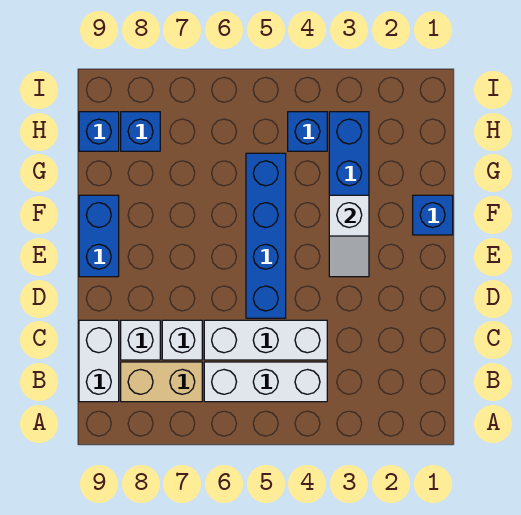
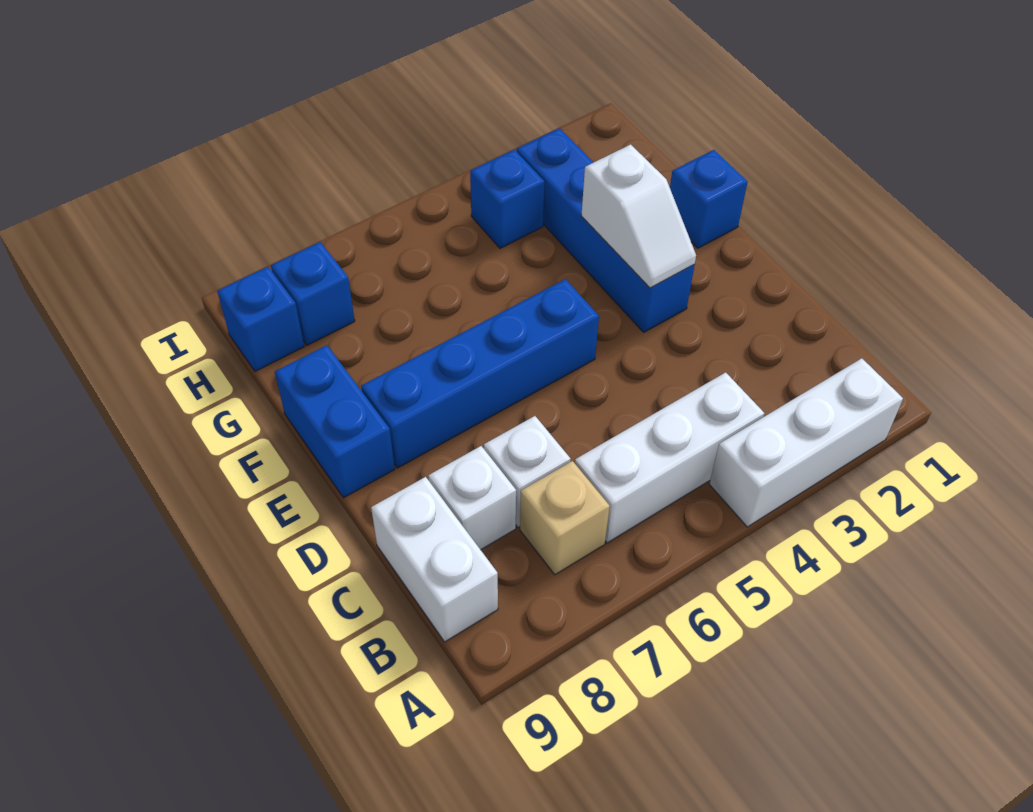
tan brick B7:B8 level 1 -> tan brick B7 level 1
white brick C4:C6 level 1 -> white brick A2:A4 level 1
blue brick D5:G5 level 1 -> blue brick E5:E8 level 1

